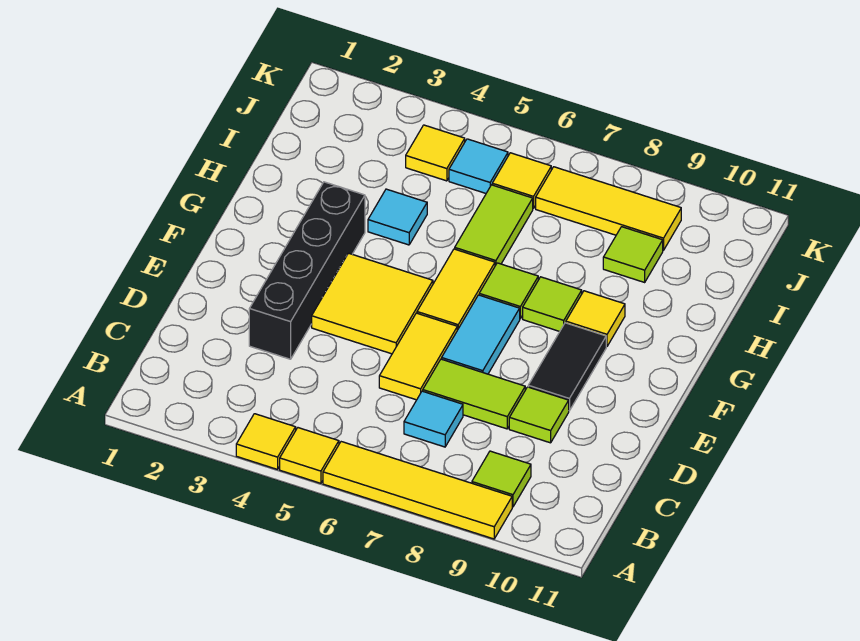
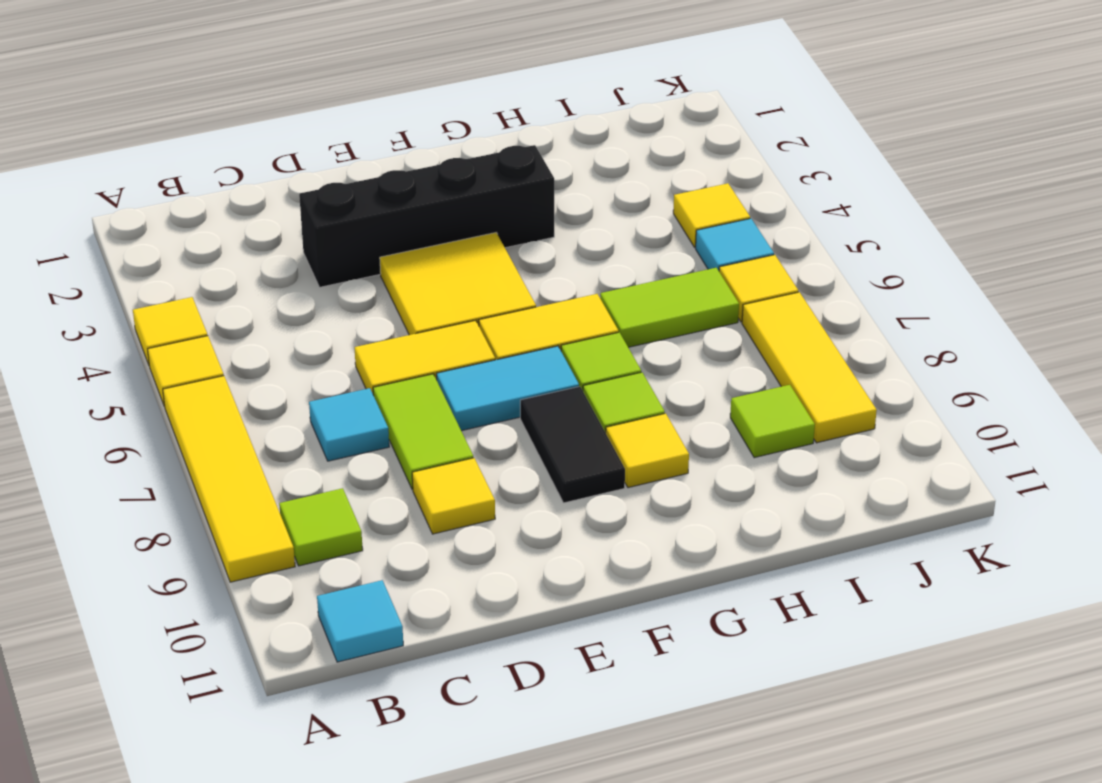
lime tile D9 level 1 -> yellow tile D9 level 1
black tile E9:F9 level 1 -> black tile F8:F9 level 1
cyan tile H4 level 1 -> cyan tile B11 level 1

